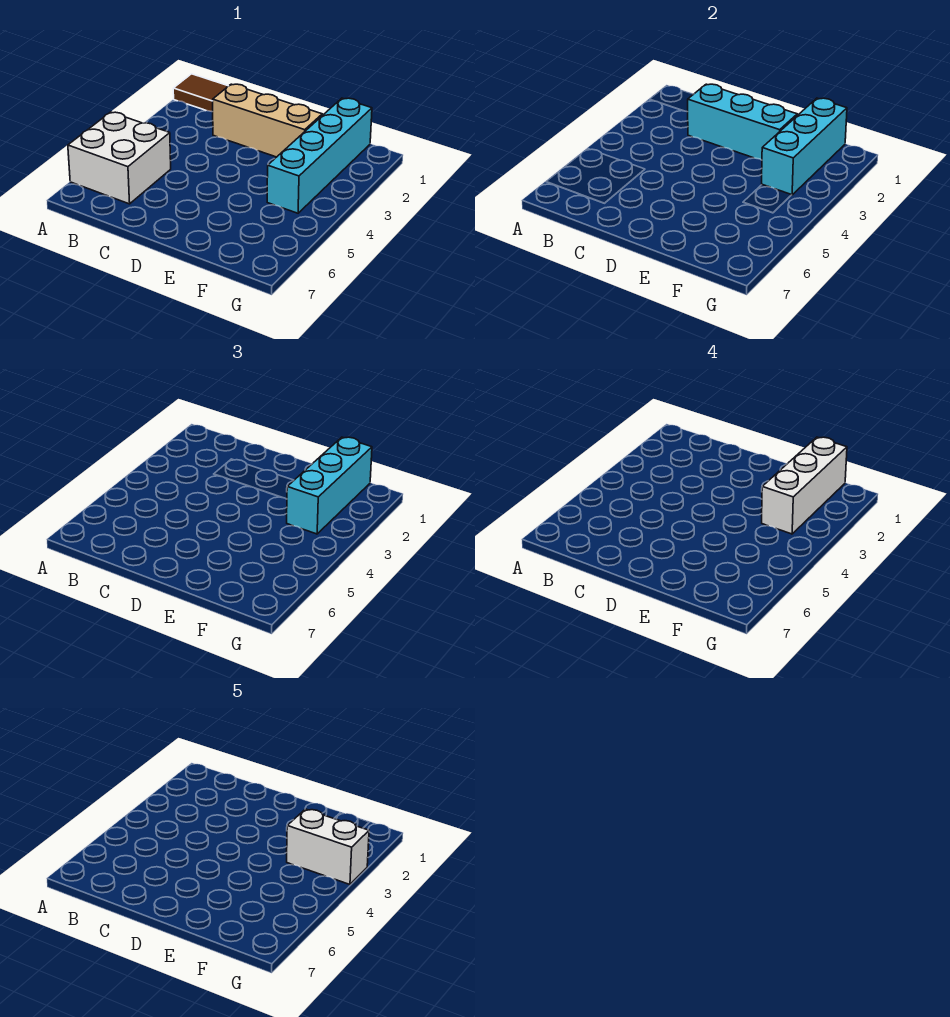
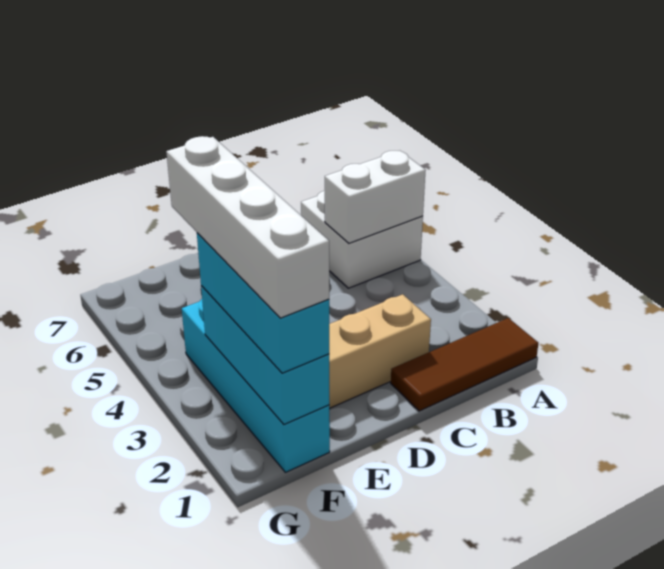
cyan brick C2:E2 level 2 -> none
white brick F1:F3 level 4 -> white brick F1:F4 level 4
white brick F3:G3 level 5 -> white brick A5:B5 level 2

